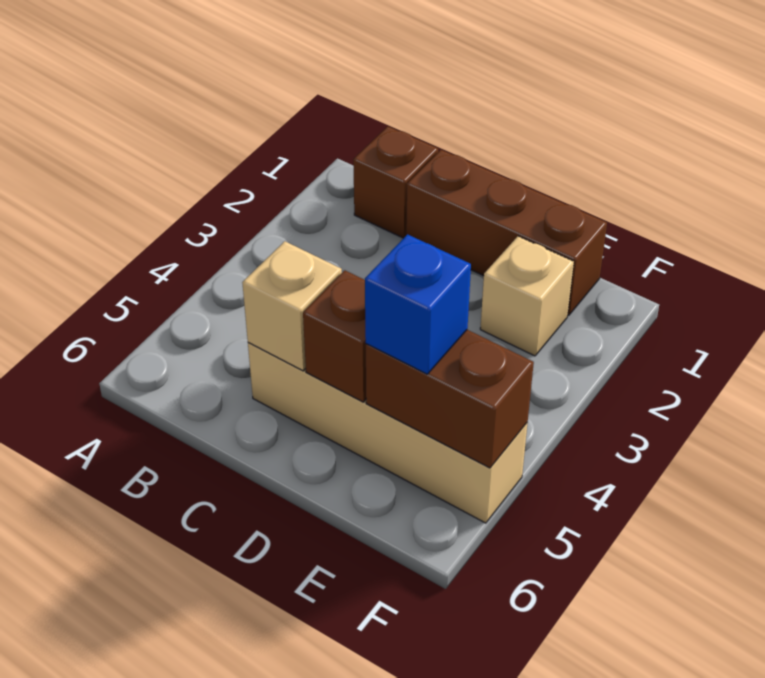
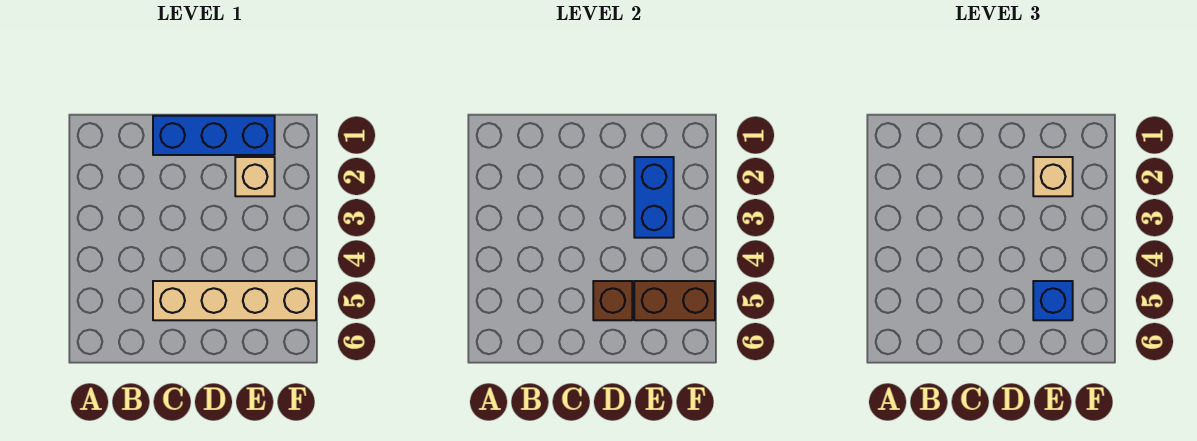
brown brick B1 level 1 -> none
brown brick C1:E1 level 1 -> blue brick C1:E1 level 1
tan brick C5 level 2 -> tan brick E2 level 3
none -> blue brick E2:E3 level 2

